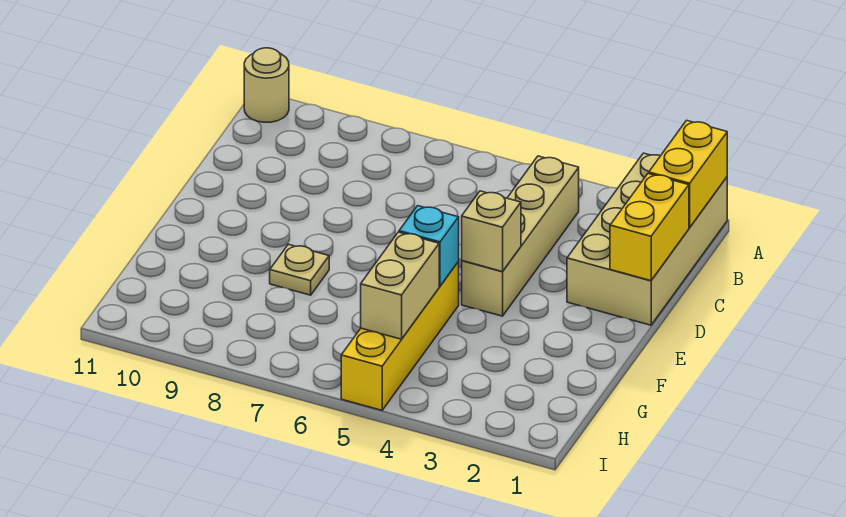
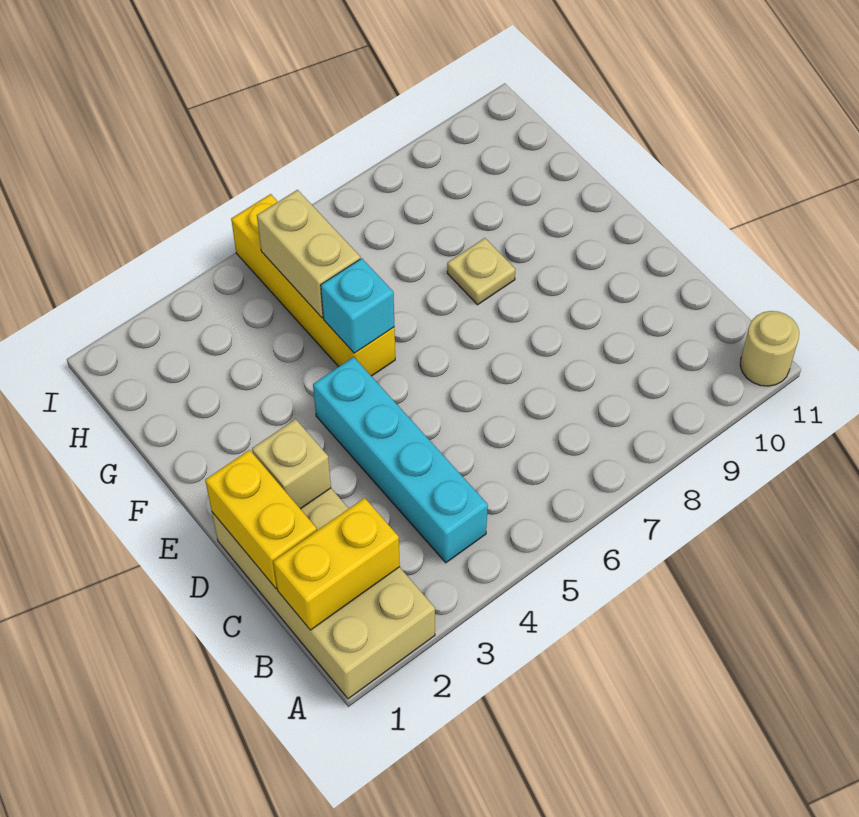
yellow brick A1:B1 level 2 -> yellow brick B1:B2 level 2
tan brick B4:E4 level 1 -> cyan brick B4:E4 level 1
tan brick E4 level 2 -> tan brick D2 level 2

